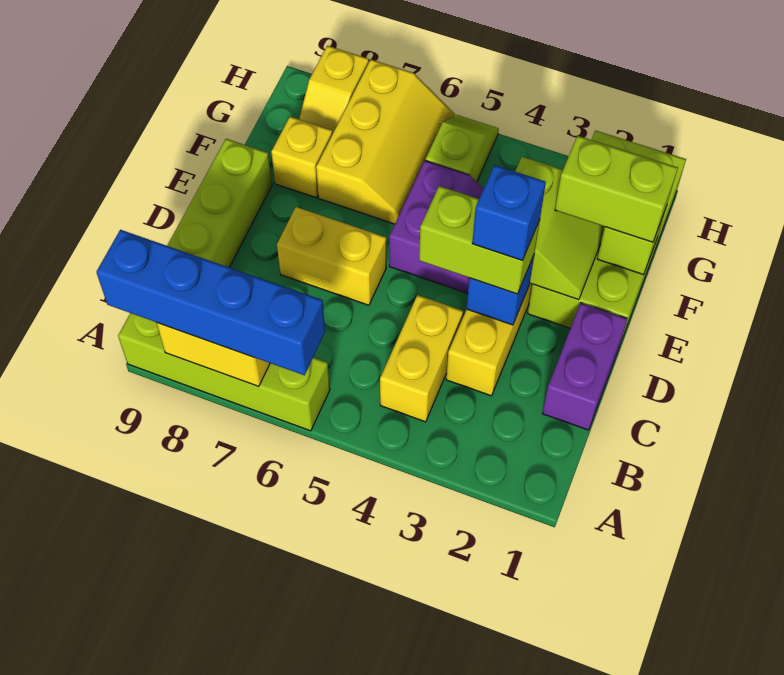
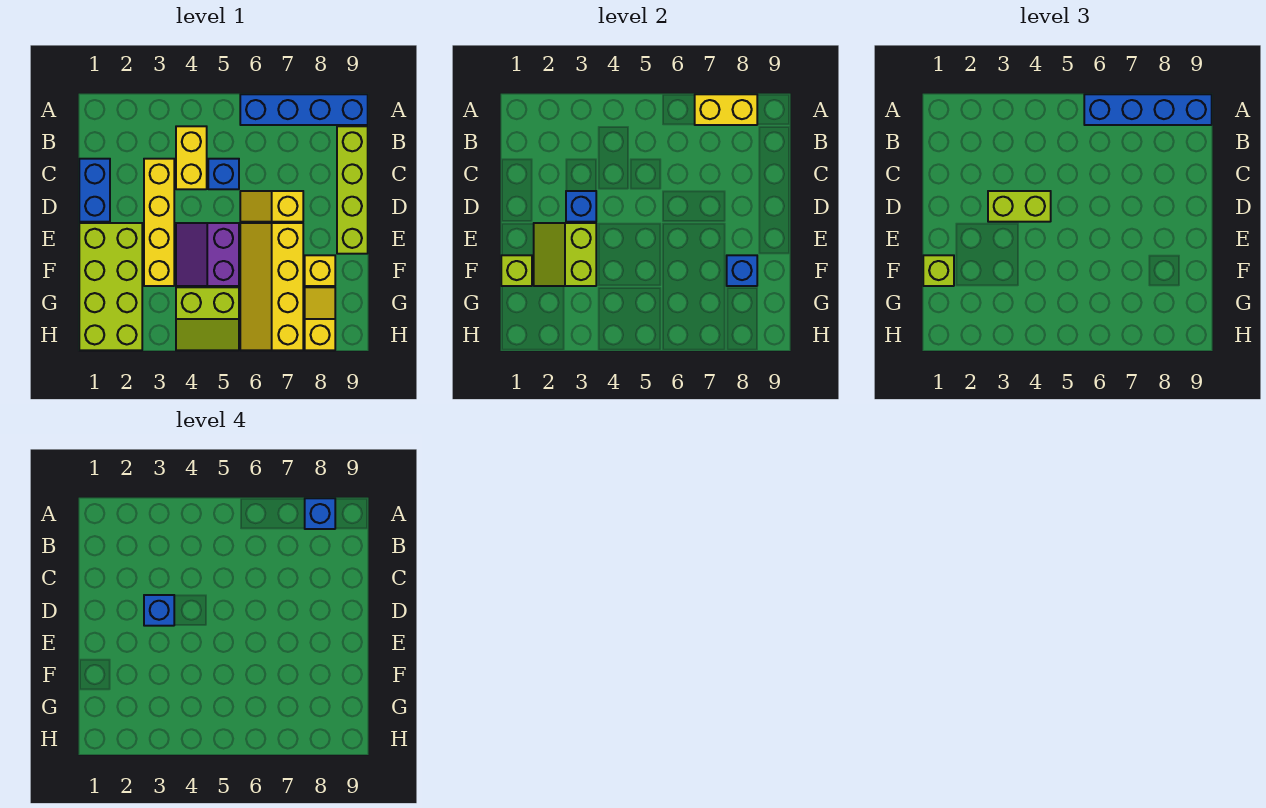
lime brick A6:A9 level 1 -> blue brick A6:A9 level 1
none -> blue brick A8 level 4
purple brick C1:D1 level 1 -> blue brick C1:D1 level 1
none -> blue brick C5 level 1
yellow brick D6:D7 level 1 -> yellow slope D6:D7 level 1 top 7
lime brick F1:F2 level 3 -> lime brick F1 level 3
yellow slope F6:H7 level 1 top 7 -> yellow slope E6:H7 level 1 top 7
none -> blue brick F8 level 2
lime slope G5:H5 level 1 top G -> lime slope G4:H5 level 1 top G

